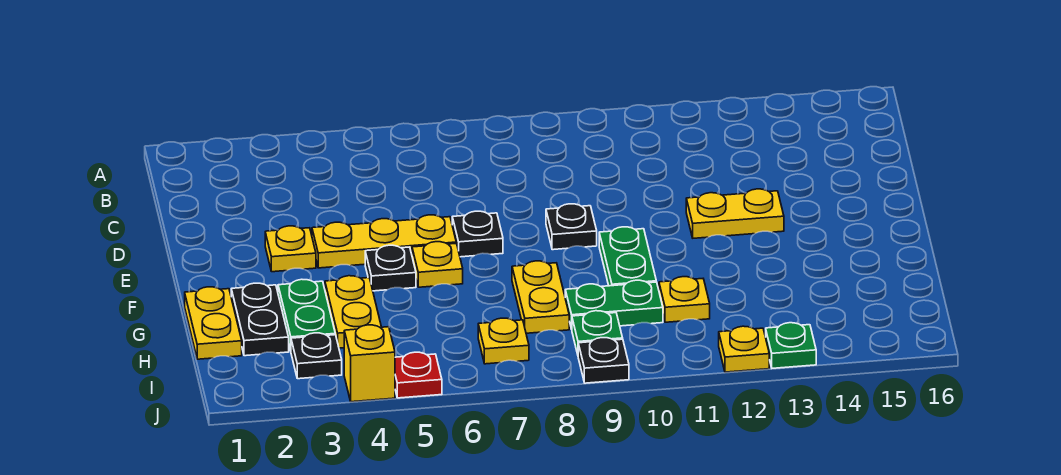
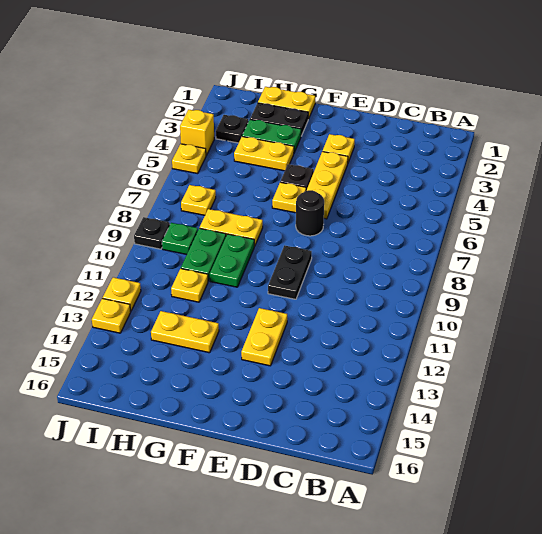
black plate E7 level 1 -> black round brick E7 level 1
black plate E9 level 1 -> black plate E9:E10 level 1
green plate F10:G10 level 1 -> green plate G9:G10 level 1
none -> yellow plate G13:H13 level 1
red plate J5 level 1 -> yellow plate J5 level 1
green plate J13 level 1 -> yellow plate J13 level 1

